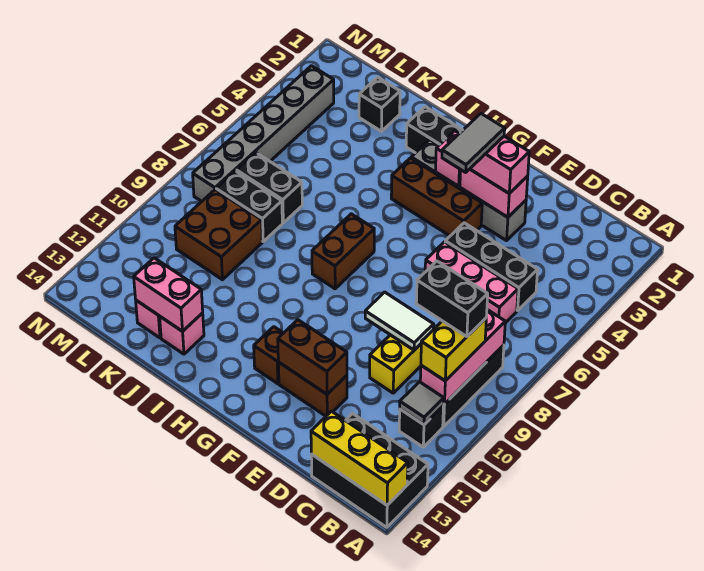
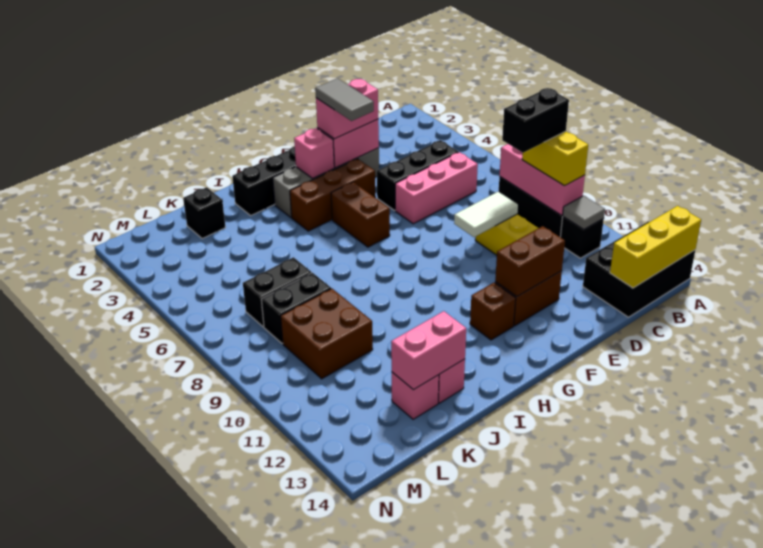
brown brick H7:H8 level 1 -> brown brick G5:G6 level 1
grey brick M3:M8 level 1 -> none

